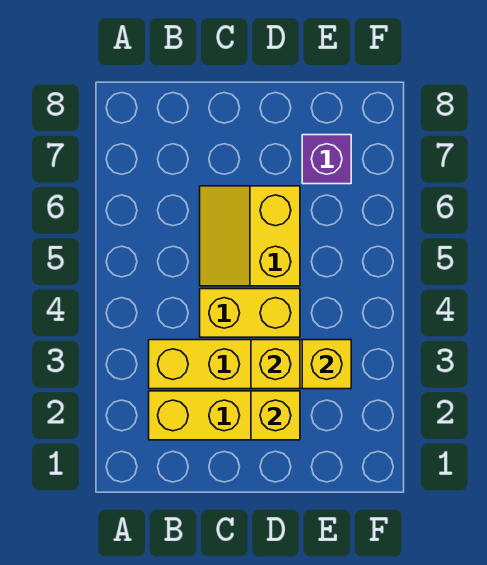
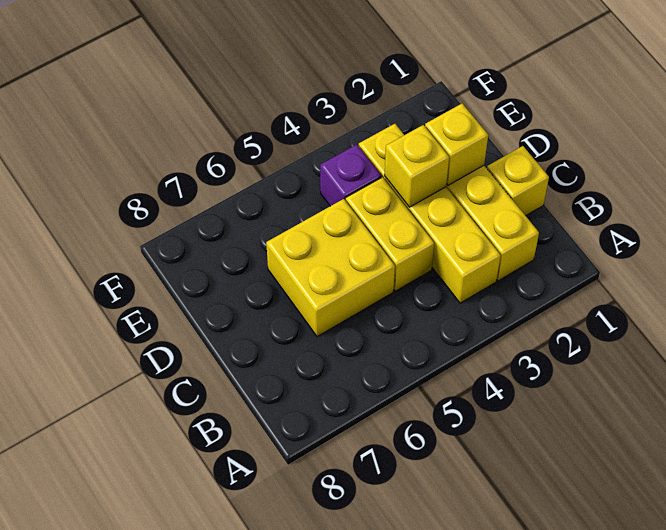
yellow slope C5:D6 level 1 top D -> yellow brick C5:D6 level 1
yellow brick E3 level 2 -> yellow brick C1 level 1
purple brick E7 level 1 -> purple brick E4 level 1

